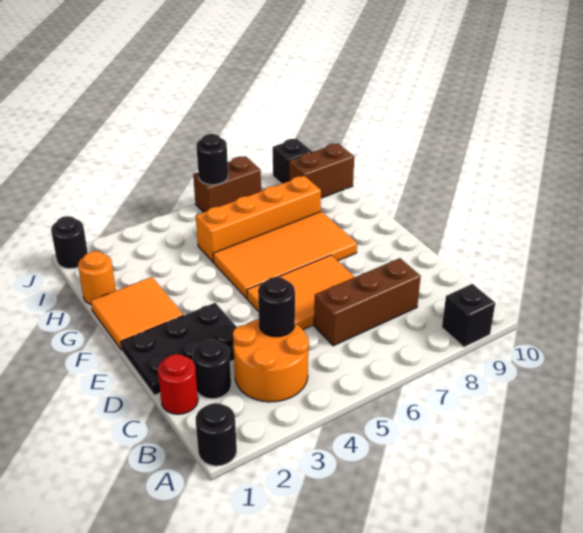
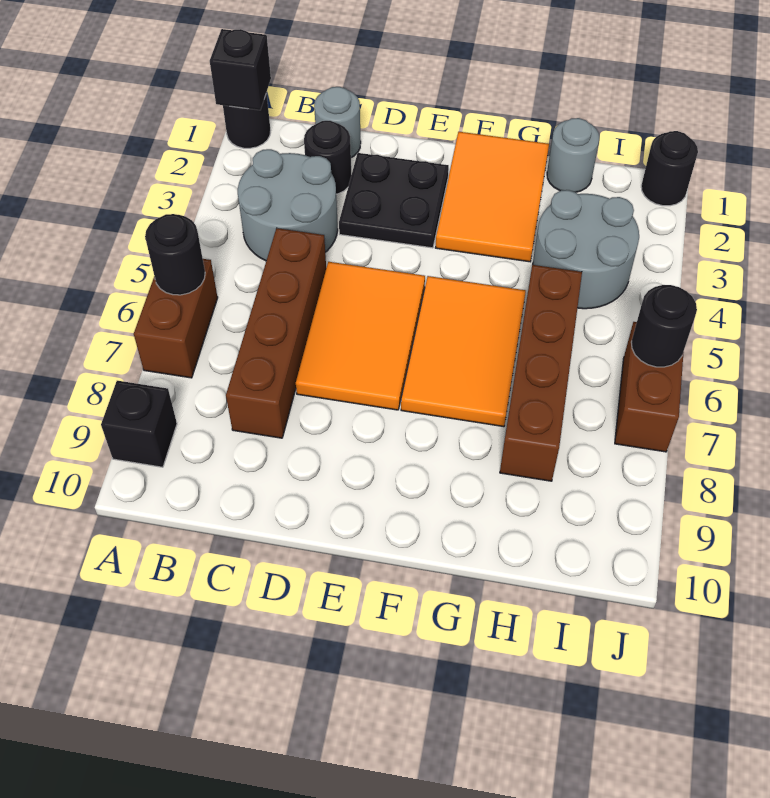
orange round brick B3:C4 level 1 -> grey round brick B3:C4 level 1
red round brick C1 level 1 -> grey round brick C1 level 1
black round brick C4 level 2 -> black round brick A6 level 2
brown brick C6:C8 level 1 -> brown brick C5:C8 level 1
black plate D1:E3 level 1 -> black plate D2:E3 level 1
orange tile F1:G2 level 1 -> orange tile F1:G3 level 1
orange tile F5:G8 level 1 -> orange tile F5:G7 level 1
orange round brick H1 level 1 -> grey round brick H1 level 1
none -> grey round brick H3:I4 level 1
orange brick H5:H8 level 1 -> brown brick H5:H8 level 1
brown brick I9:I10 level 1 -> brown brick A6:A7 level 1
black brick J9 level 1 -> black brick A1 level 2

